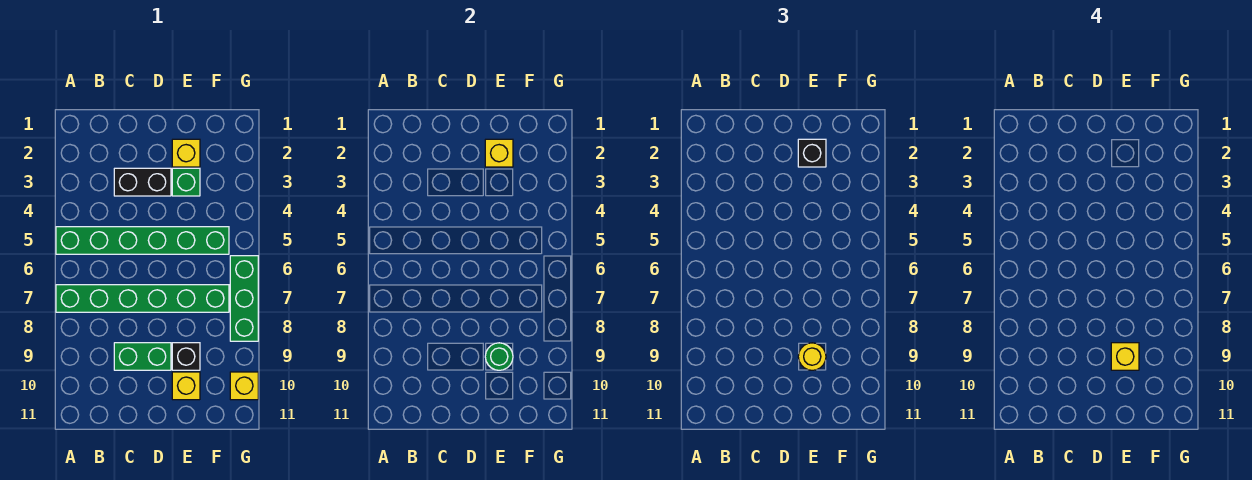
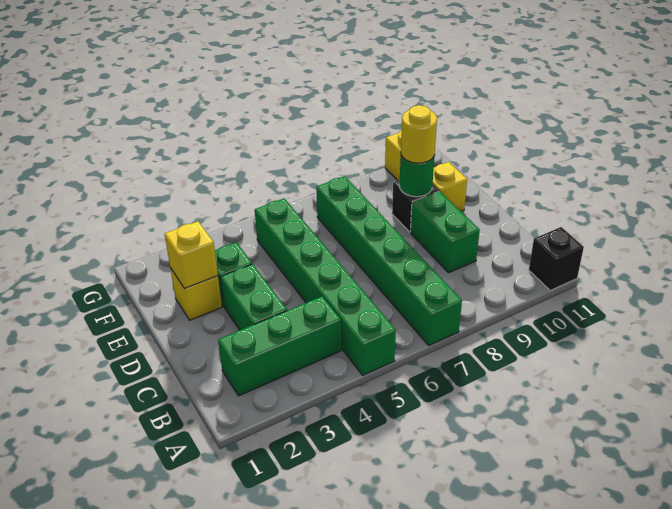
black brick C3:D3 level 1 -> green brick C3:D3 level 1
black brick E2 level 3 -> black brick A11 level 1
yellow brick E9 level 4 -> none
green brick G6:G8 level 1 -> green brick B2:B4 level 1

